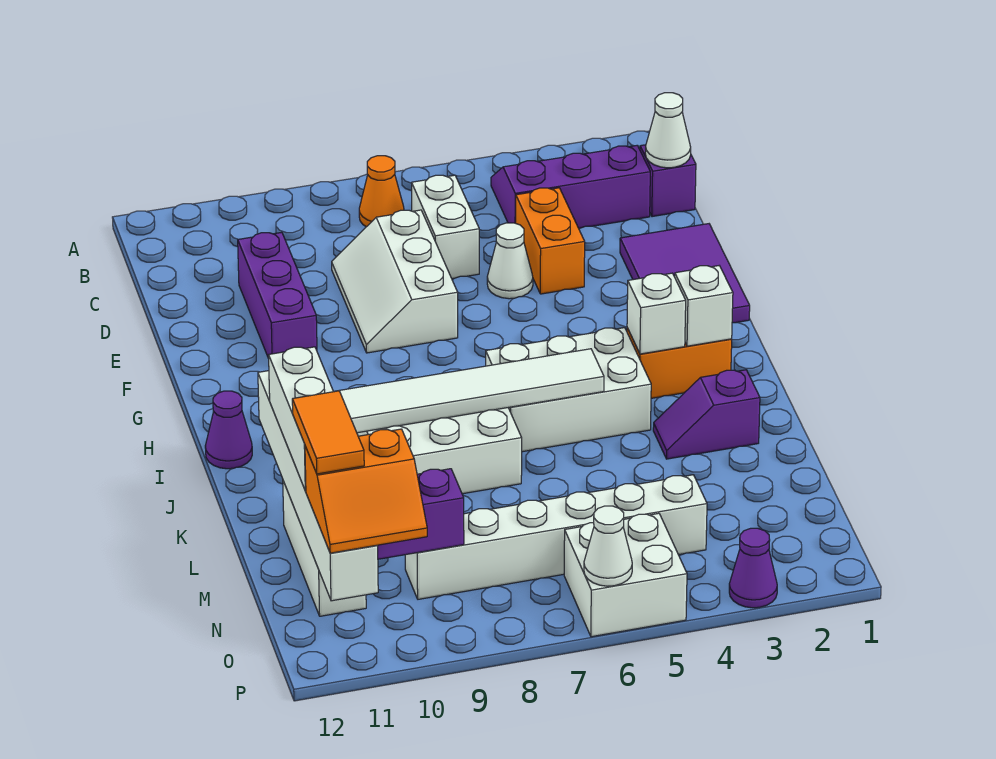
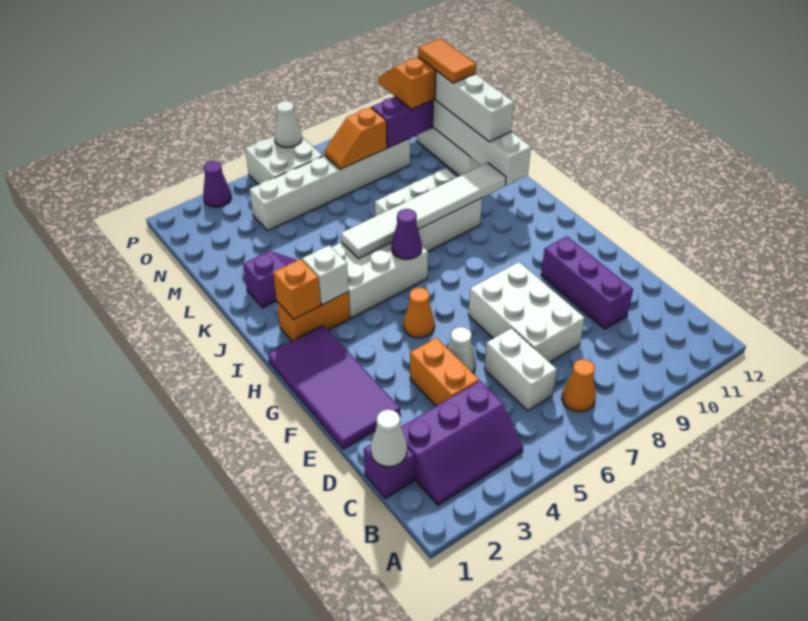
white slope D7:F8 level 1 top 7 -> white brick D7:F8 level 1
purple tile E1:G2 level 1 -> purple tile E1:H2 level 1
none -> orange cone G5 level 1
white brick I2 level 2 -> orange brick I2 level 2
purple cone I12 level 1 -> purple cone I6 level 2
none -> orange slope N7:N8 level 2 top 8

